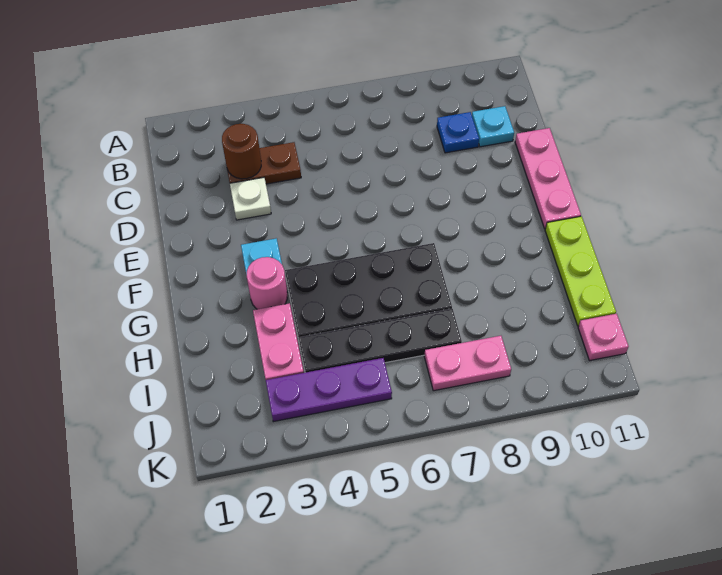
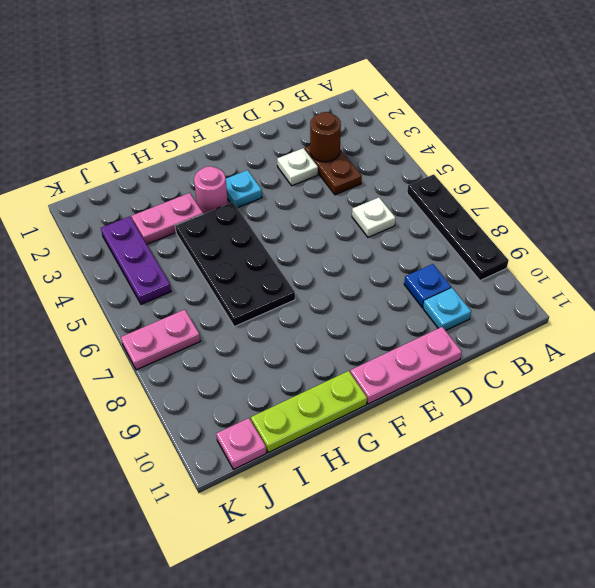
none -> white plate C6 level 1
black plate I4:I7 level 1 -> black plate A6:A9 level 1
pink plate J7:J8 level 1 -> pink plate J7:K7 level 1

